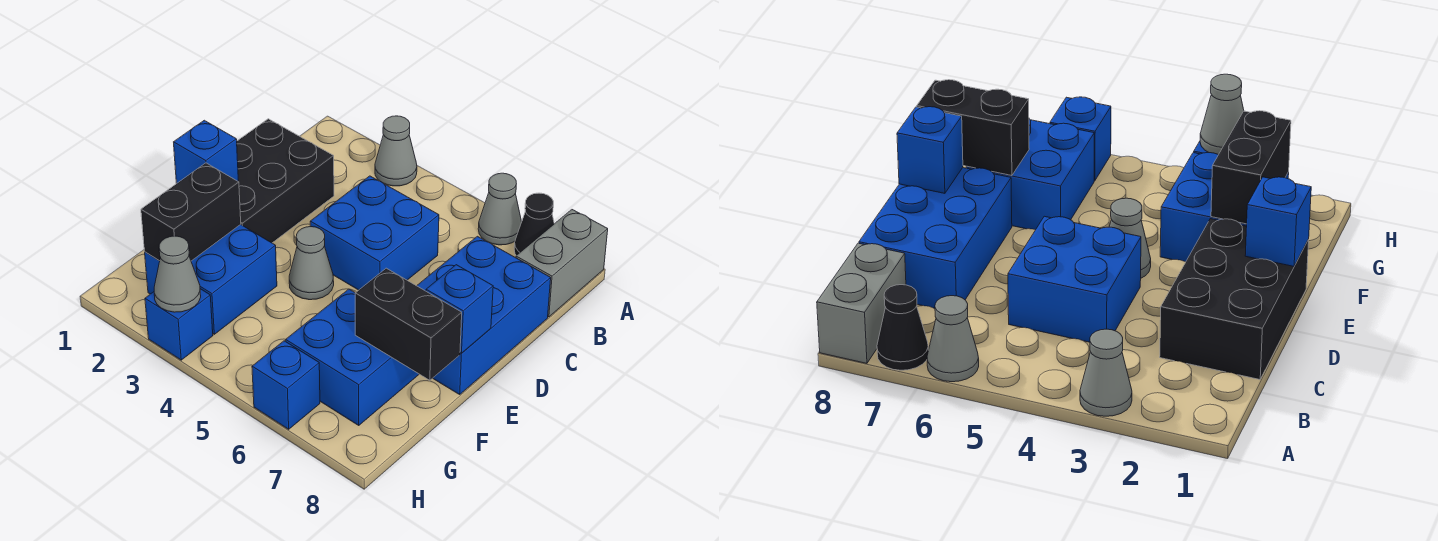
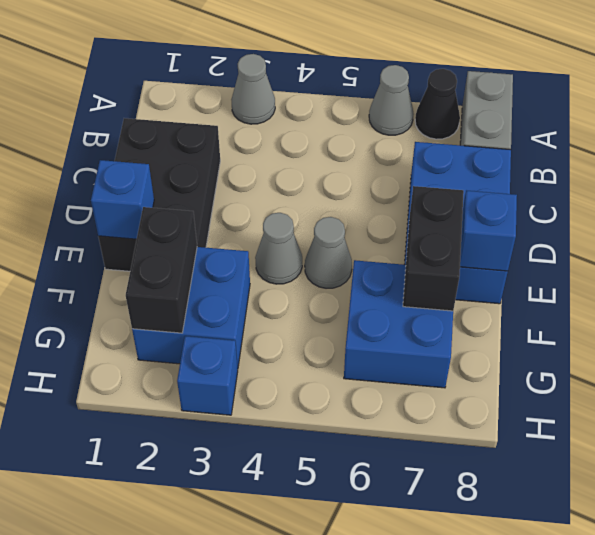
blue brick C4:D5 level 1 -> none
black brick F7:F8 level 2 -> black brick E7:F7 level 2
grey cone H3 level 2 -> grey cone E5 level 1
blue brick H6 level 1 -> none

